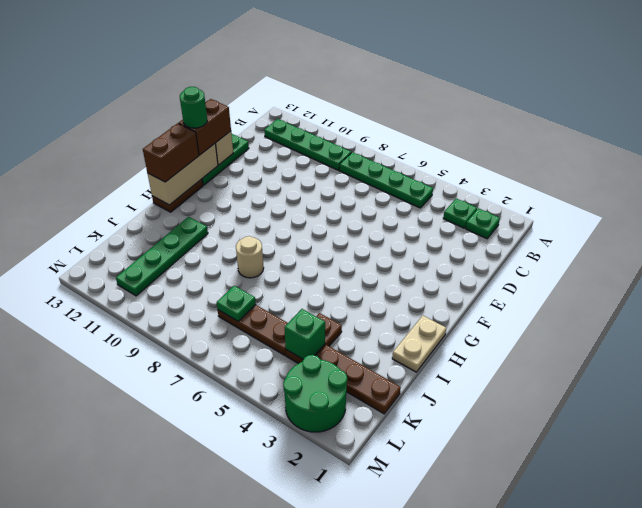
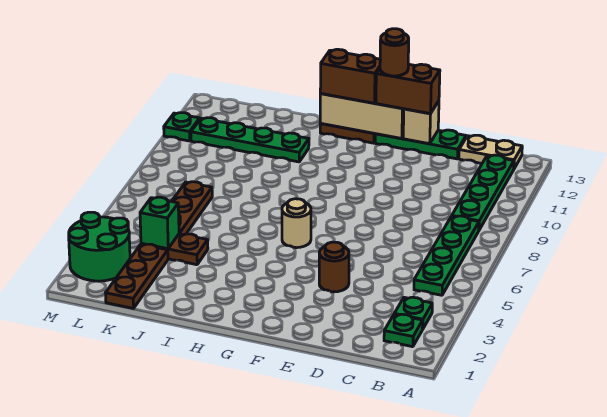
none -> brown round brick E4 level 1
green round brick F13 level 4 -> brown round brick F13 level 4
tan plate H1:I1 level 1 -> tan plate B13:C13 level 1
tan round brick I8 level 1 -> tan round brick G6 level 1
green plate K7 level 2 -> green plate M11 level 1

